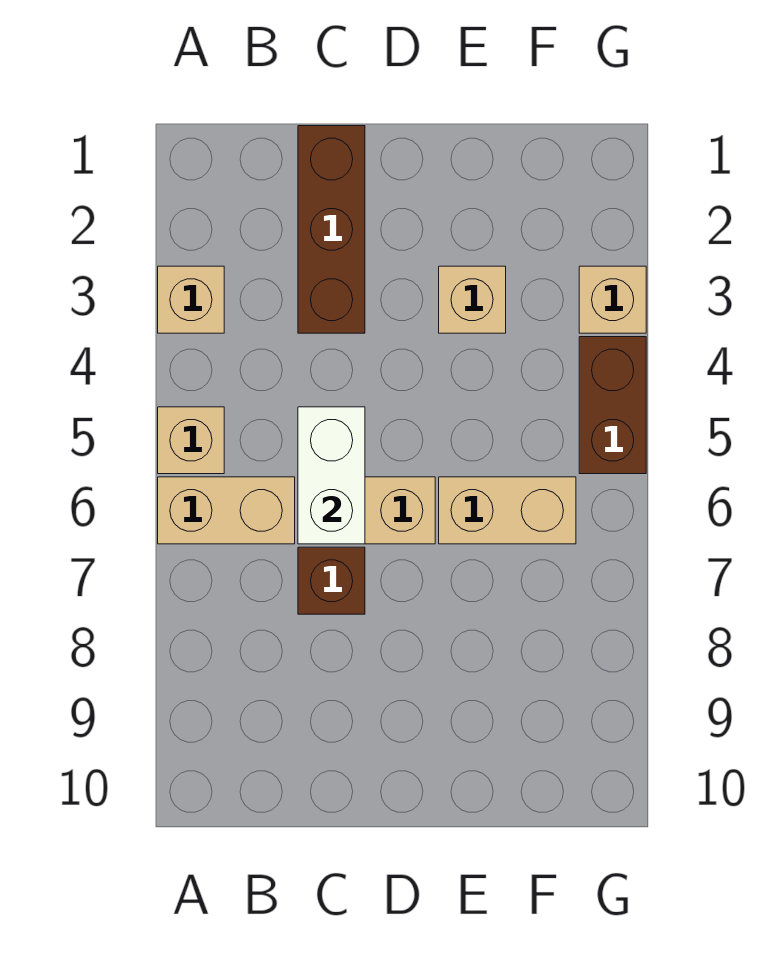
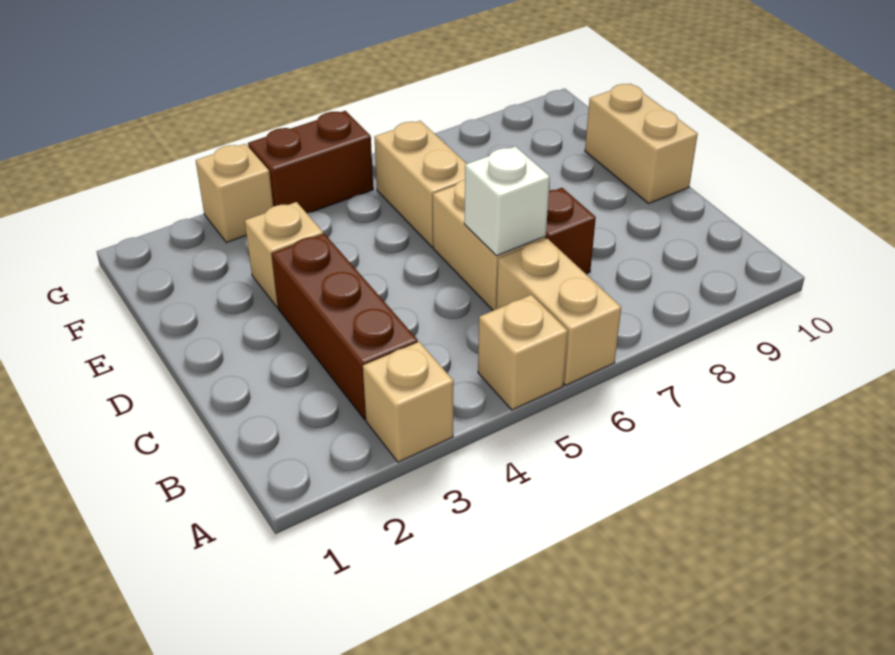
brown brick C1:C3 level 1 -> brown brick B3:D3 level 1
white brick C5:C6 level 2 -> white brick C6 level 2
none -> tan brick D10:E10 level 1

